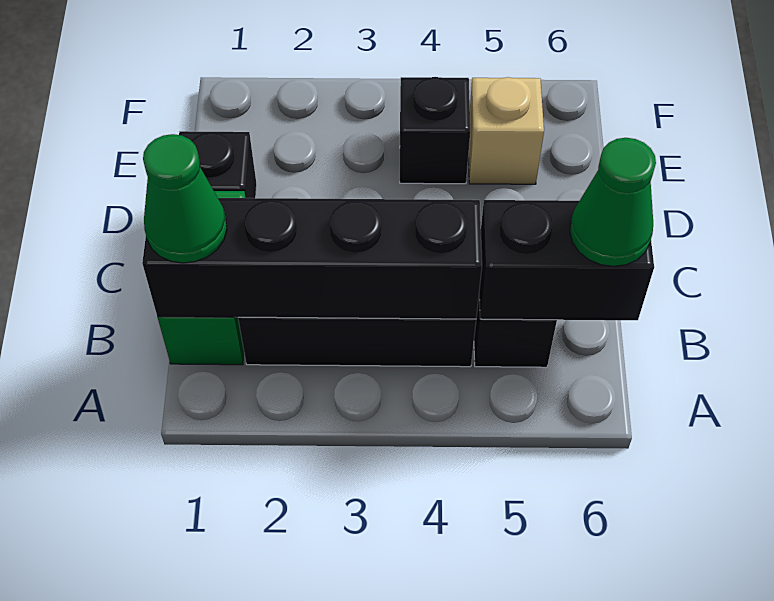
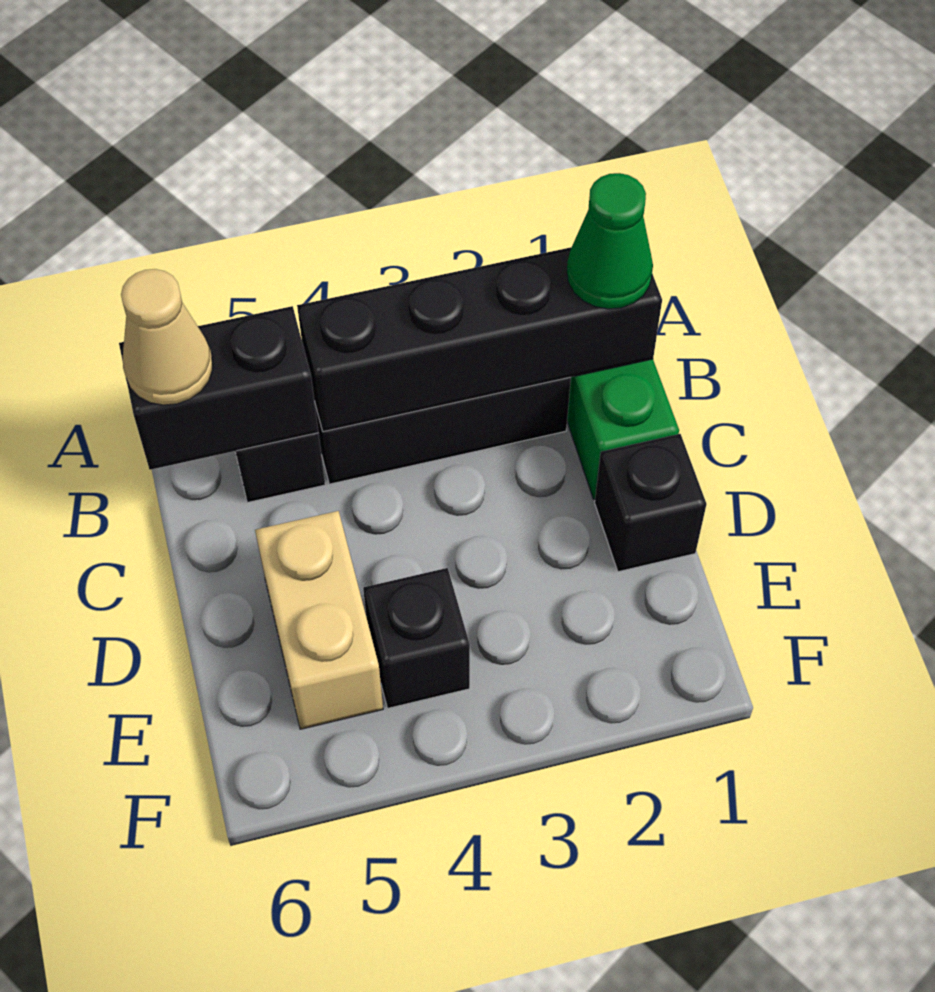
green cone B6 level 3 -> tan cone B6 level 3
tan brick E5 level 1 -> tan brick D5:E5 level 1

